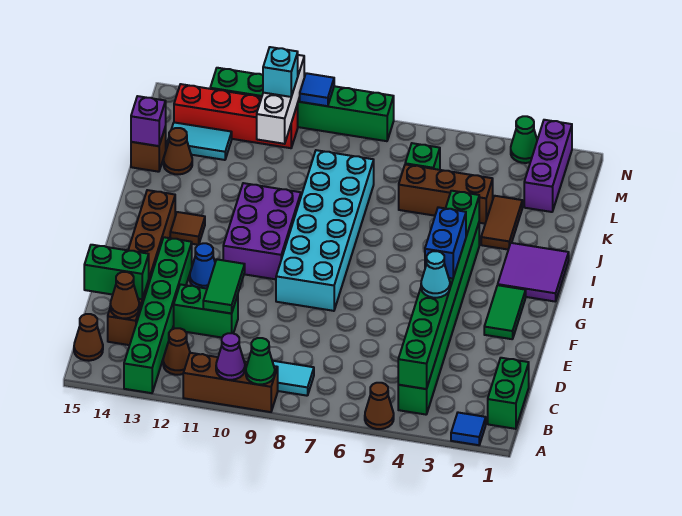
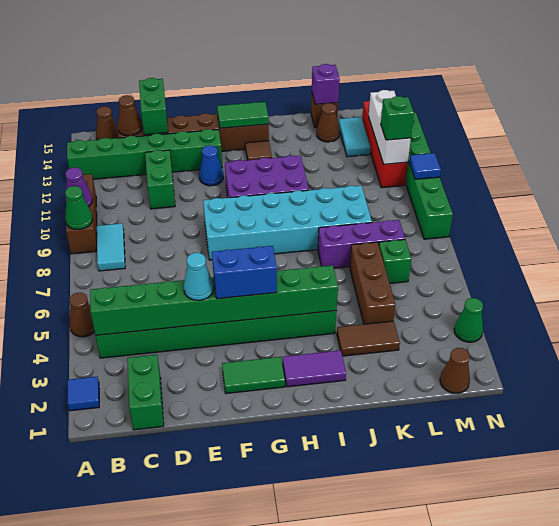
green brick B1:C1 level 1 -> green brick C1:C2 level 1
brown cone B12 level 1 -> brown cone M1 level 1
green tile D11:E11 level 2 -> green tile G14:H14 level 2
purple tile H1:I2 level 1 -> purple tile H2:I2 level 1
purple brick L2:N2 level 1 -> purple brick J7:L7 level 1
white brick L11:N11 level 2 -> white brick M11:M13 level 2
cyan brick M11 level 3 -> green brick M11 level 3

